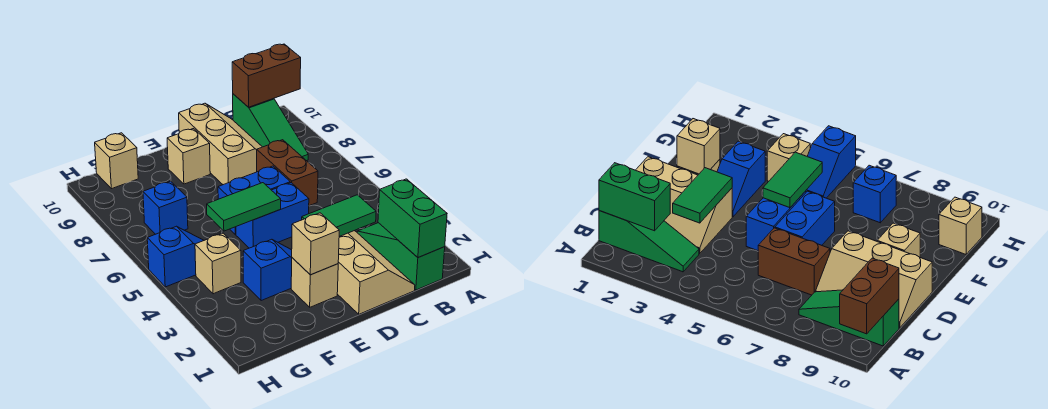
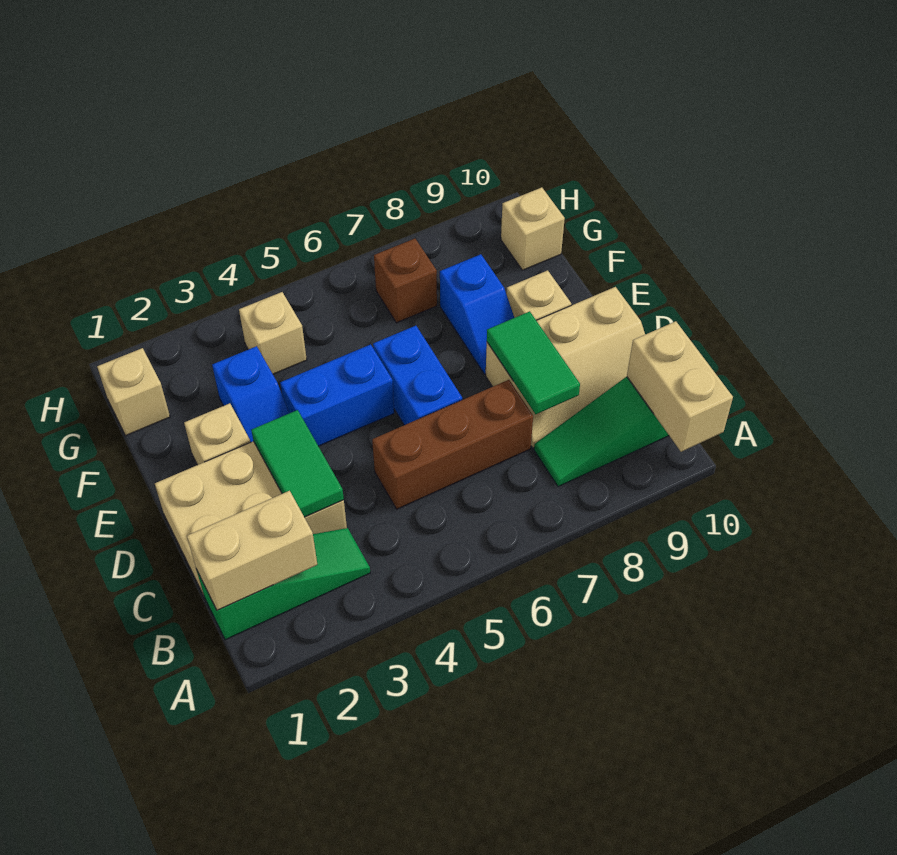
brown brick A10:B10 level 2 -> tan brick A10:B10 level 2
green brick B1:B2 level 2 -> tan brick B1:B2 level 2
tan slope C1:D3 level 1 top D -> tan brick C1:D3 level 1
brown brick C6:C7 level 1 -> brown brick C5:C7 level 1
blue brick D5:E5 level 1 -> blue brick E4:E5 level 1
tan brick E2 level 2 -> tan brick G1 level 1
green tile E5:F5 level 2 -> green tile C8:D8 level 2
blue slope G5:H5 level 1 top H -> blue slope E8:F8 level 1 top F
blue brick G7 level 1 -> brown brick G7 level 1

